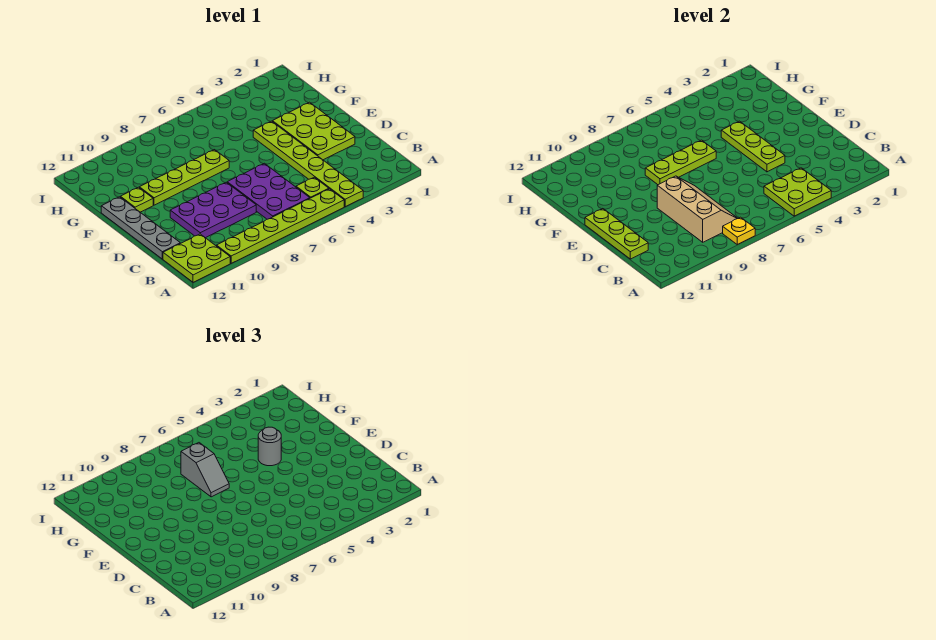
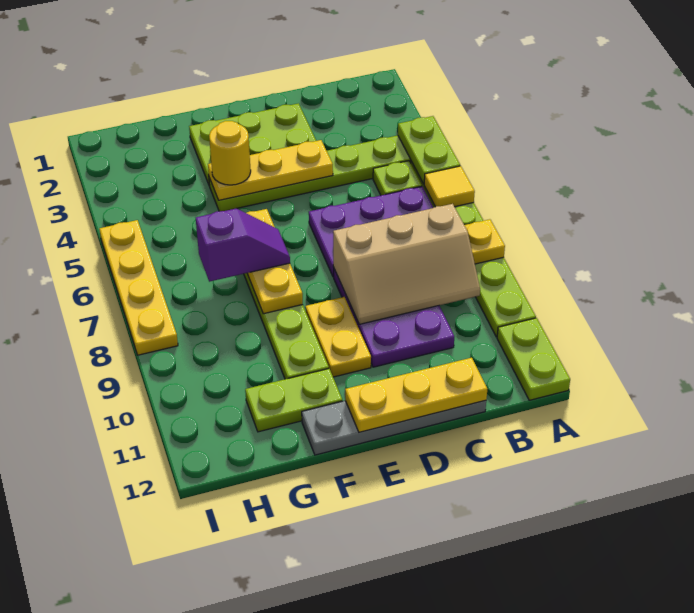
lime plate A4:B5 level 2 -> lime plate A4:A5 level 2
none -> yellow tile A6 level 2
lime plate A11:B12 level 1 -> lime plate A11:A12 level 1
tan slope B8:D9 level 2 top 9 -> tan slope B8:D9 level 2 top 8
lime plate C12:E12 level 2 -> yellow plate C12:E12 level 2
lime plate D4:F4 level 2 -> yellow plate D4:F4 level 2
none -> yellow plate E9:E10 level 1
grey round brick F4 level 3 -> yellow round brick F4 level 3
lime plate F6:F8 level 2 -> yellow plate F6:F8 level 2
grey slope F7:G7 level 3 top G -> purple slope F7:G7 level 3 top G
lime plate F11 level 1 -> lime plate F11:G11 level 1
none -> yellow plate I5:I8 level 1

